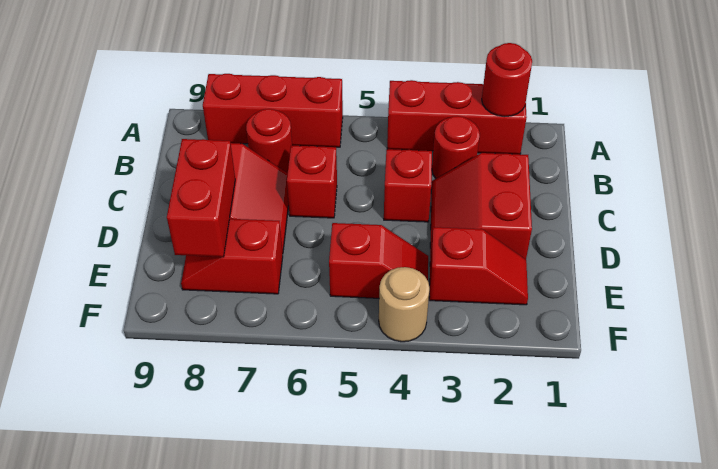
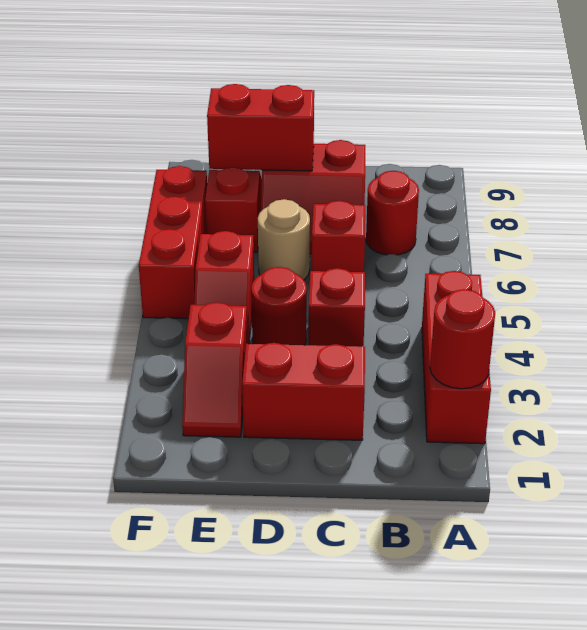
red brick A6:A8 level 1 -> red brick F5:F7 level 1
red round brick B3 level 1 -> red round brick D4 level 1
tan round brick F4 level 1 -> tan round brick D6 level 1

